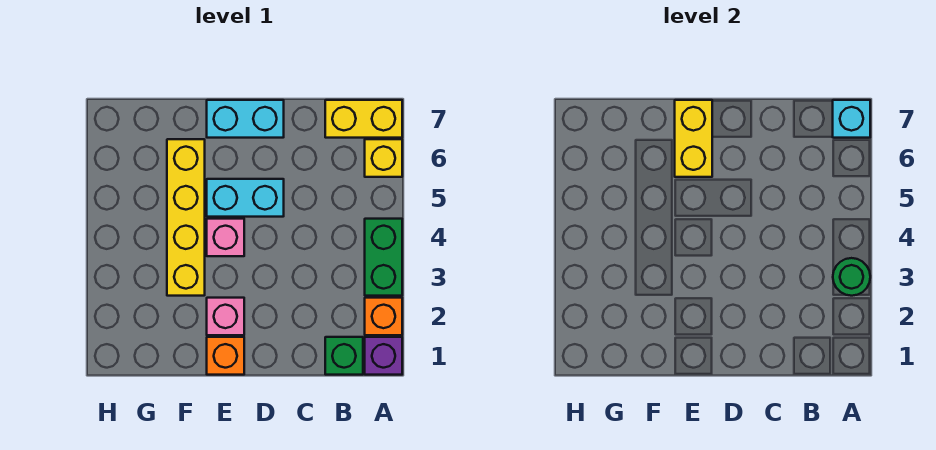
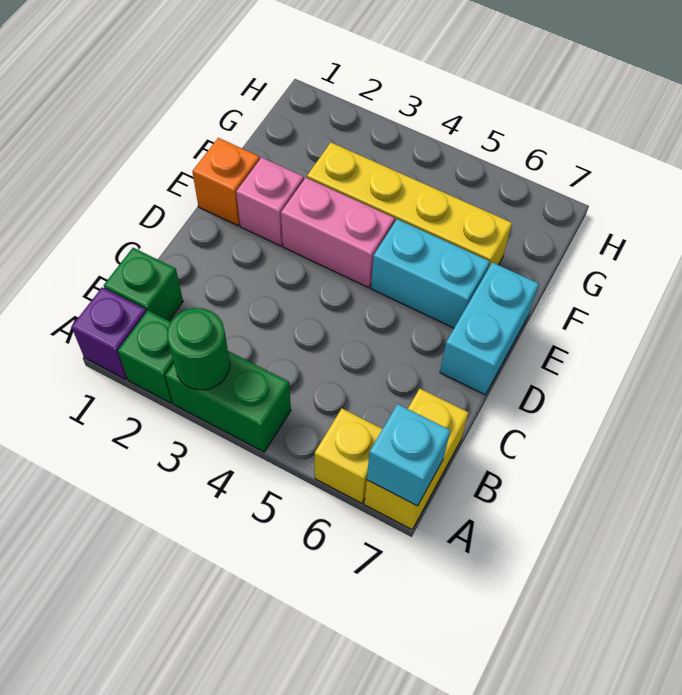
orange brick A2 level 1 -> green brick A2 level 1
cyan brick D5:E5 level 1 -> cyan brick E5:E6 level 1
pink brick E4 level 1 -> pink brick E3:E4 level 1
yellow brick E6:E7 level 2 -> none

